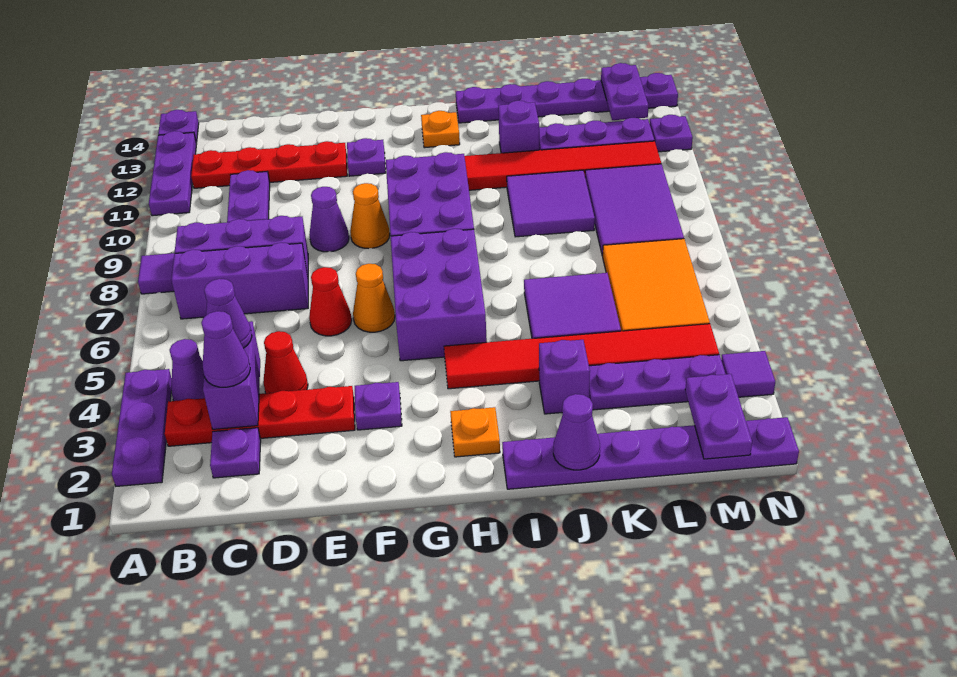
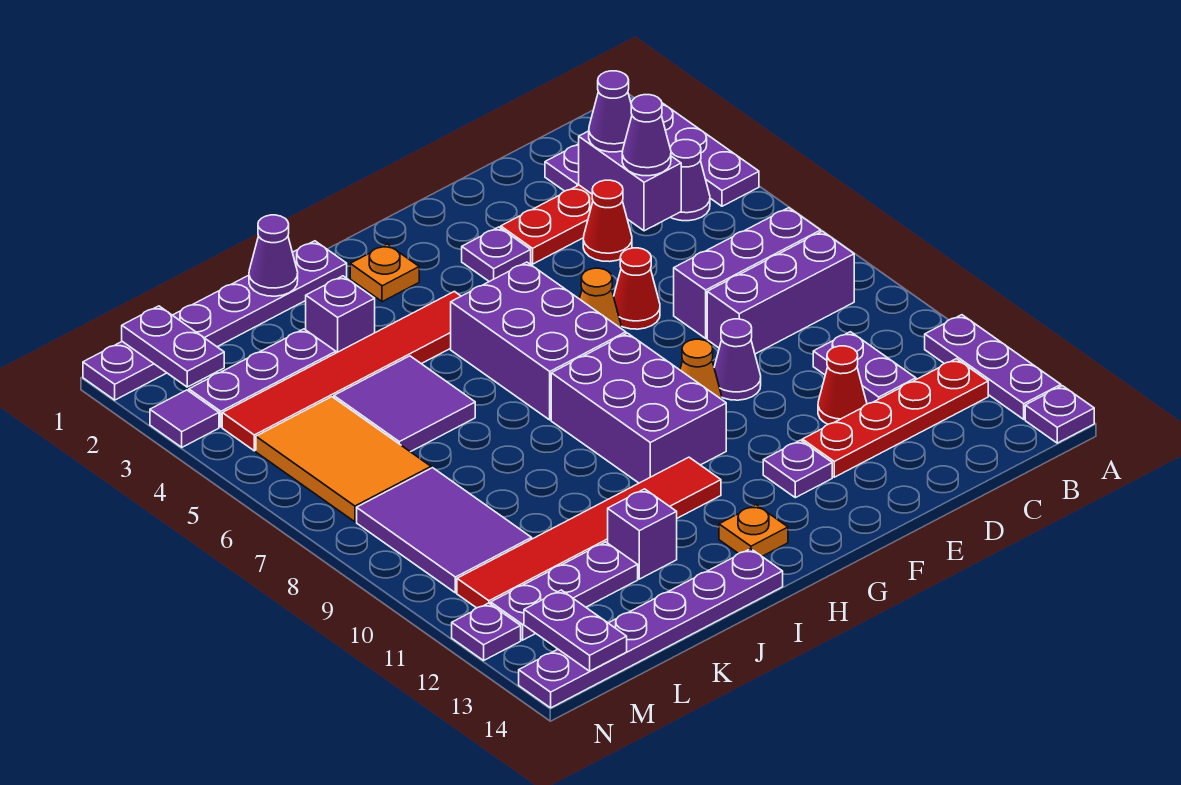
purple tile A8 level 1 -> none
none -> red cone D11 level 1
purple tile J9:K10 level 1 -> none

